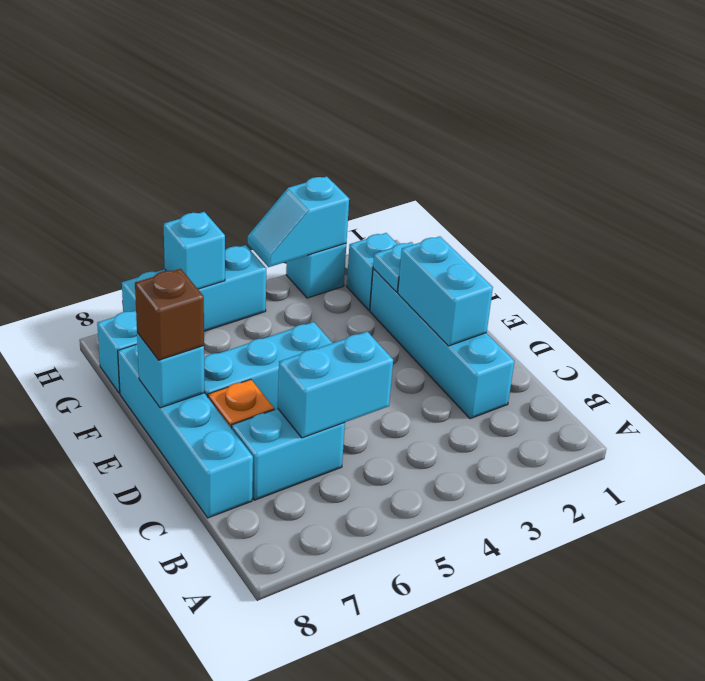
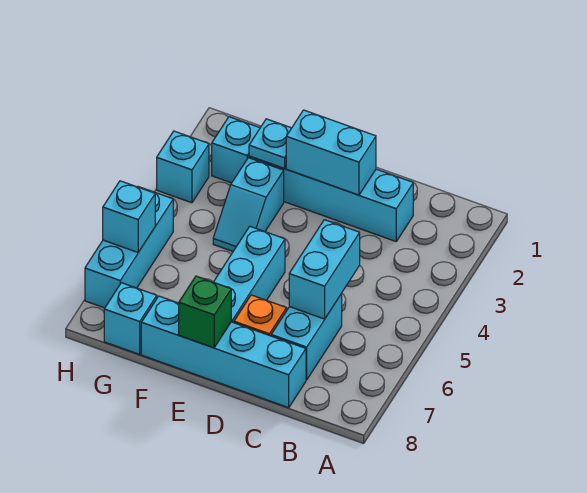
cyan brick E8 level 2 -> green brick E8 level 2
brown brick E8 level 3 -> none
cyan slope H3:H4 level 2 top 3 -> cyan slope F3:F4 level 1 top 3

